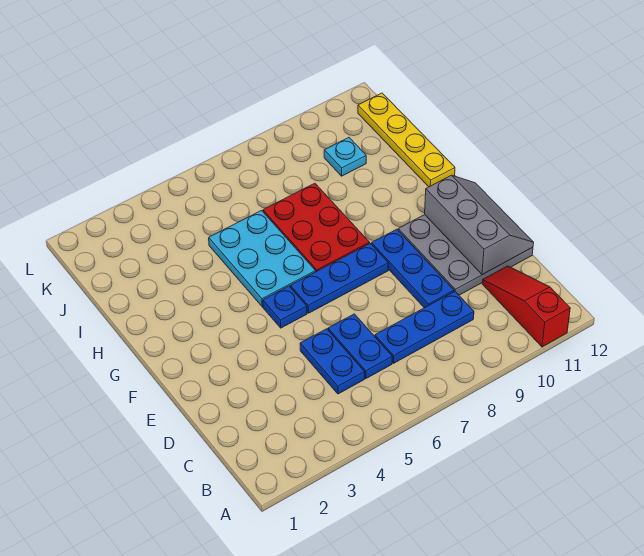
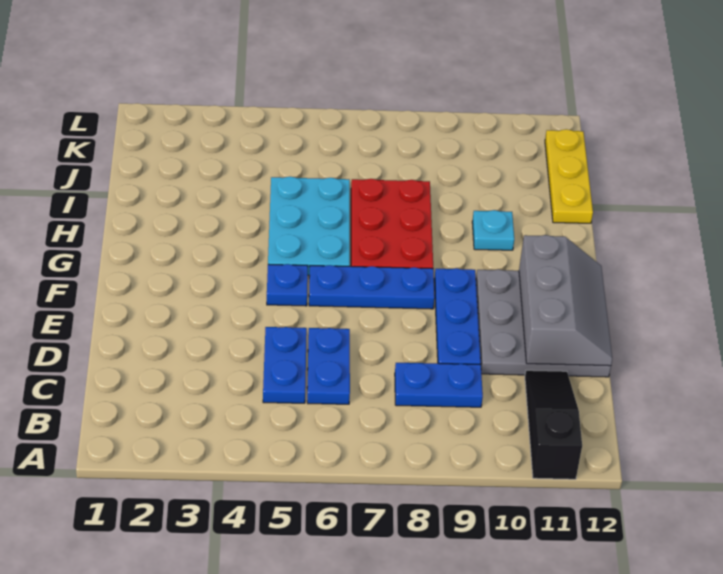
red slope A11:C11 level 1 top A -> black slope A11:C11 level 1 top A
blue plate C7:C9 level 1 -> blue plate C8:C9 level 1
yellow plate H12:K12 level 1 -> yellow plate I12:K12 level 1
cyan plate J10 level 1 -> cyan plate H10 level 1

